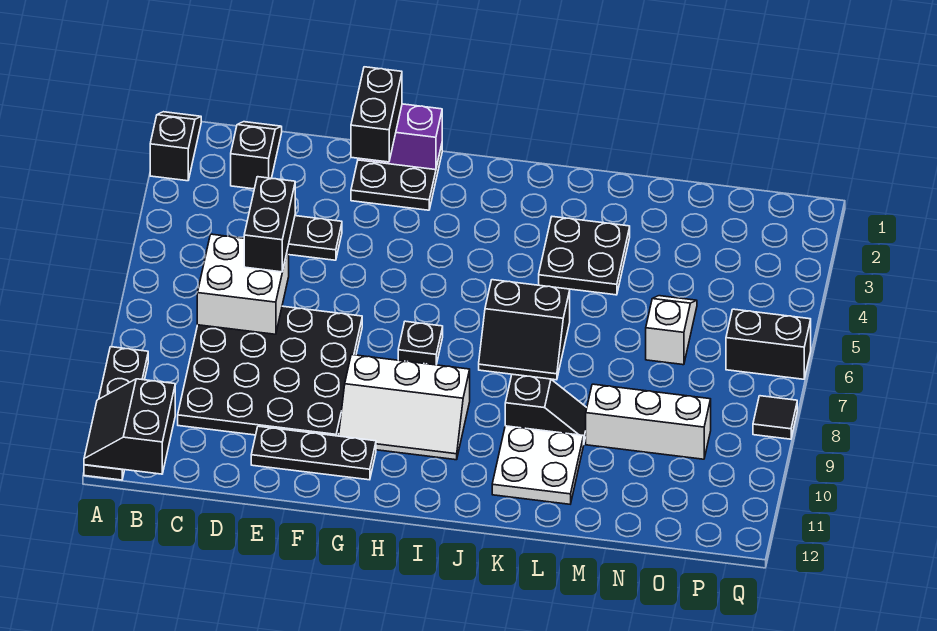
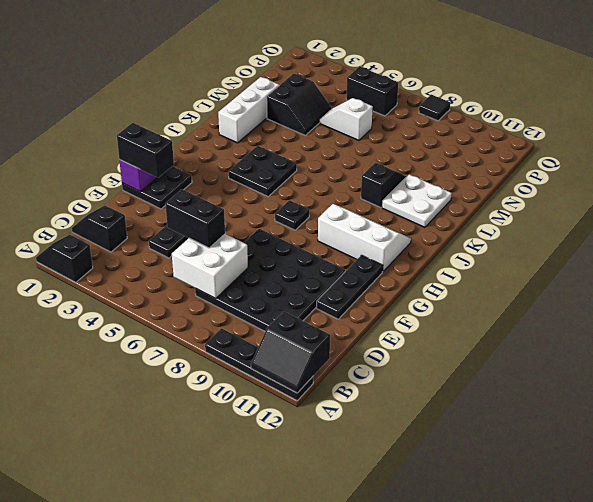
white slope G9:I10 level 1 top 9 -> white slope H9:I11 level 1 top H
black slope J6:K7 level 1 top 6 -> black slope M3:N4 level 1 top 3
black plate K3:L4 level 1 -> black plate I4:J5 level 1
white brick M9:O9 level 1 -> white brick K2:M2 level 1
black brick P6:Q6 level 1 -> black brick P5:P6 level 1

